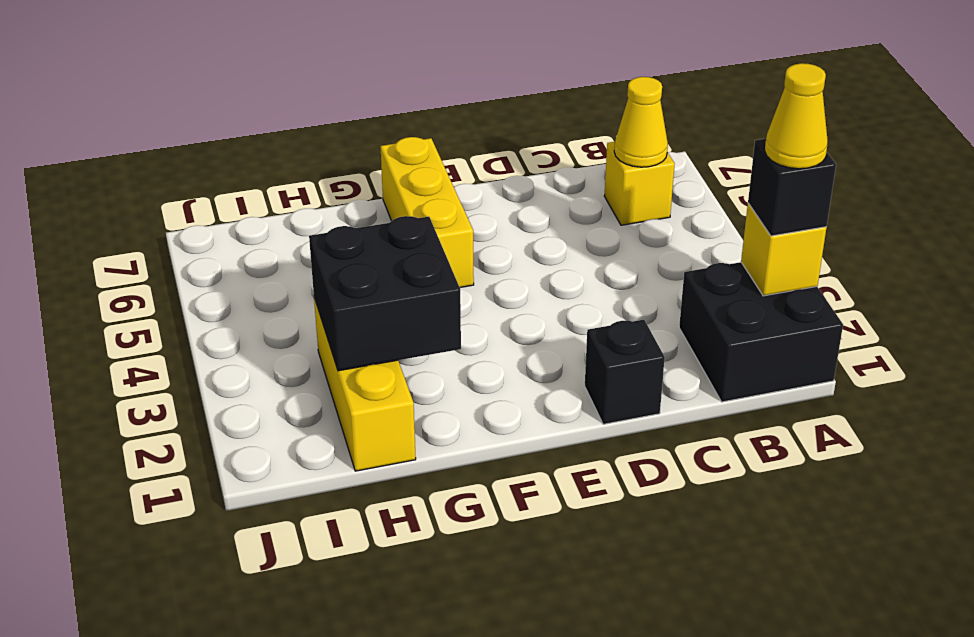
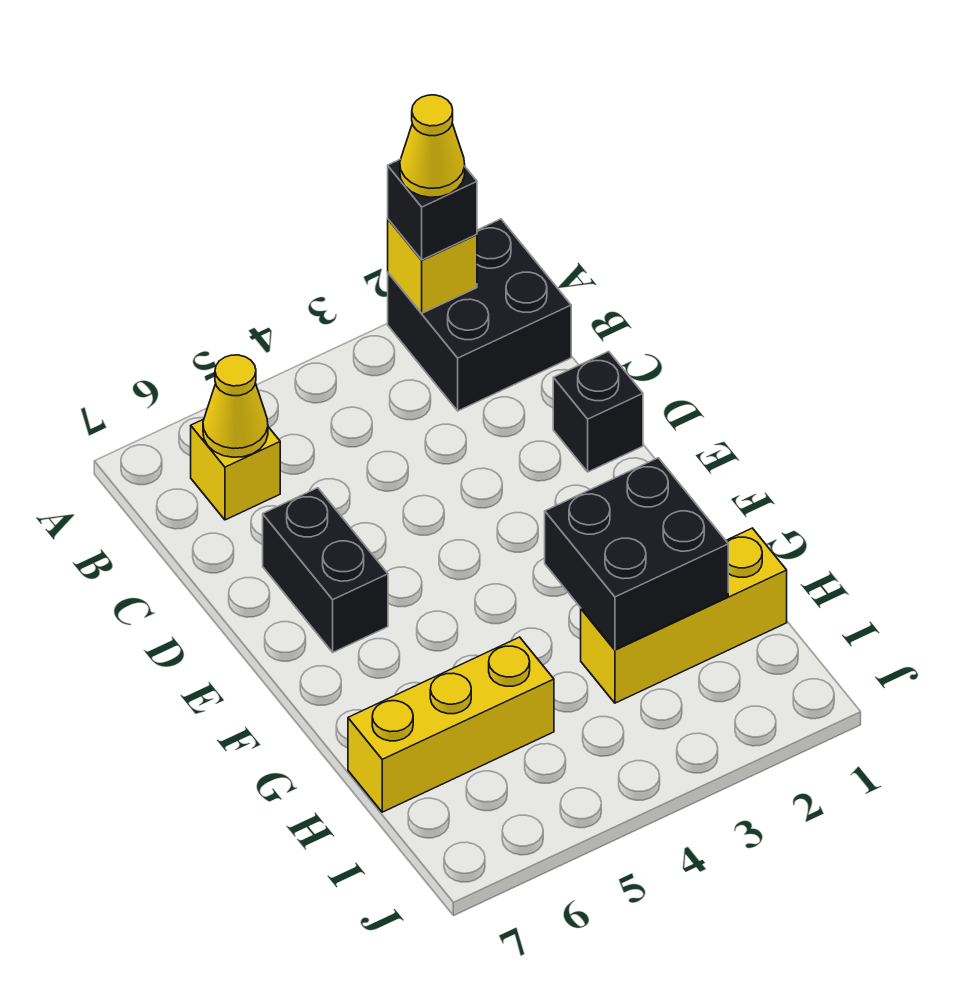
none -> black brick D6:E6 level 1
yellow brick F5:F7 level 1 -> yellow brick H5:H7 level 1

